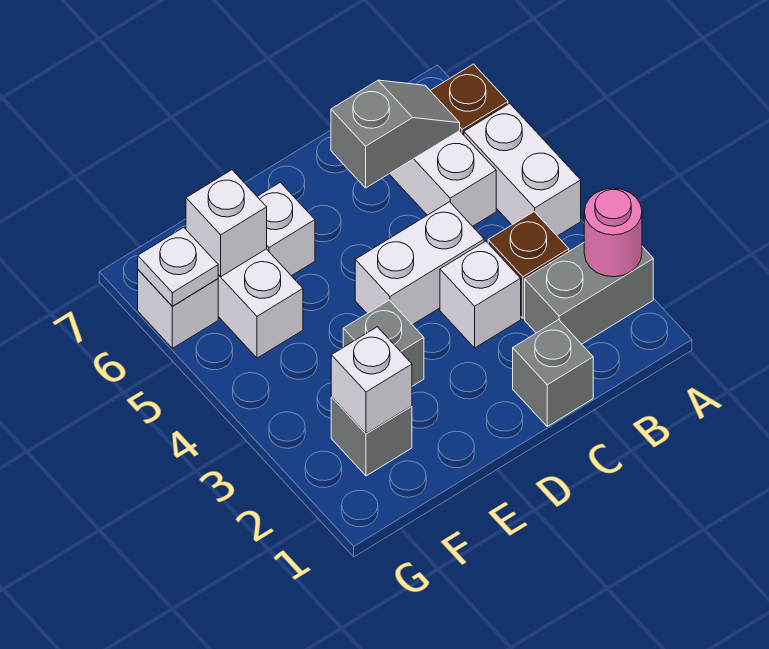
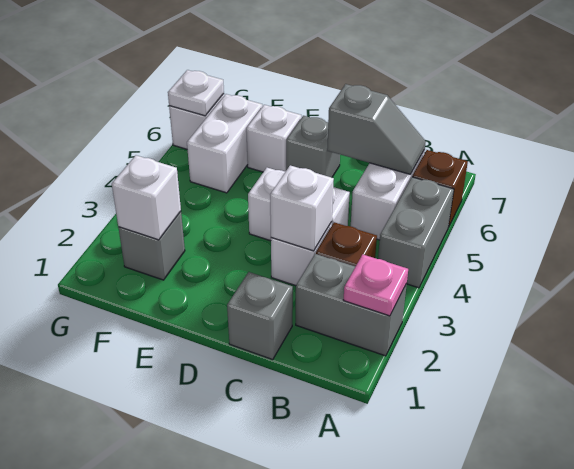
pink round brick A2 level 2 -> pink plate A2 level 2
white brick A4:A5 level 1 -> grey brick A4:A5 level 1
grey brick E3 level 1 -> grey brick D6 level 1
white brick F6 level 2 -> white brick C3 level 2

